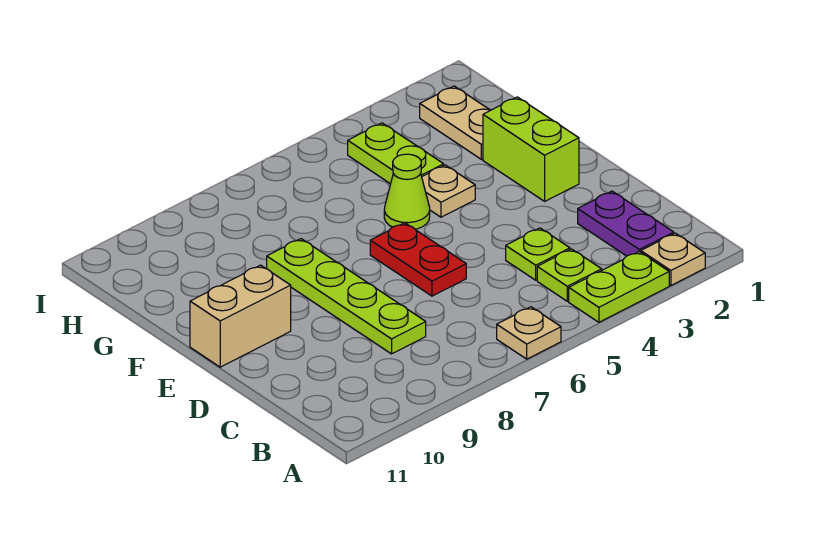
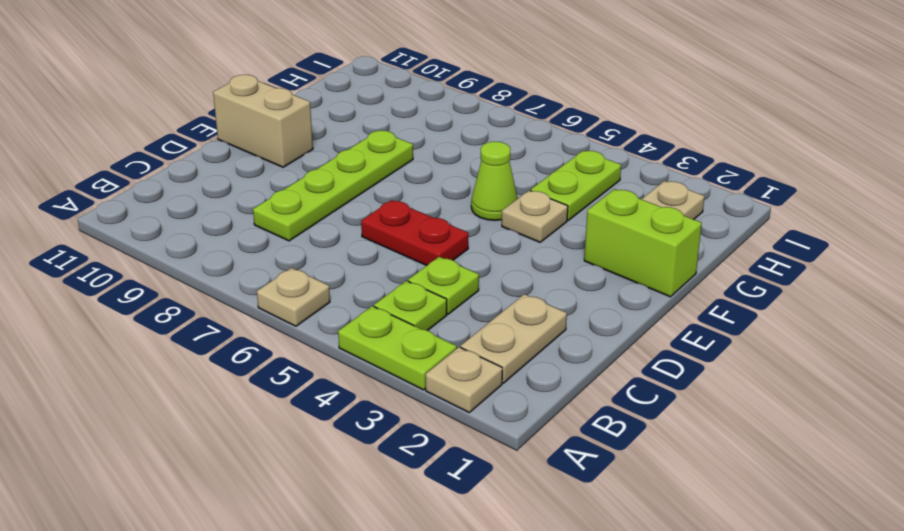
purple plate B2:C2 level 1 -> tan plate B2:C2 level 1
red plate D6:E6 level 1 -> red plate D5:D6 level 1
lime brick E2:F2 level 1 -> lime brick F1:F2 level 1

